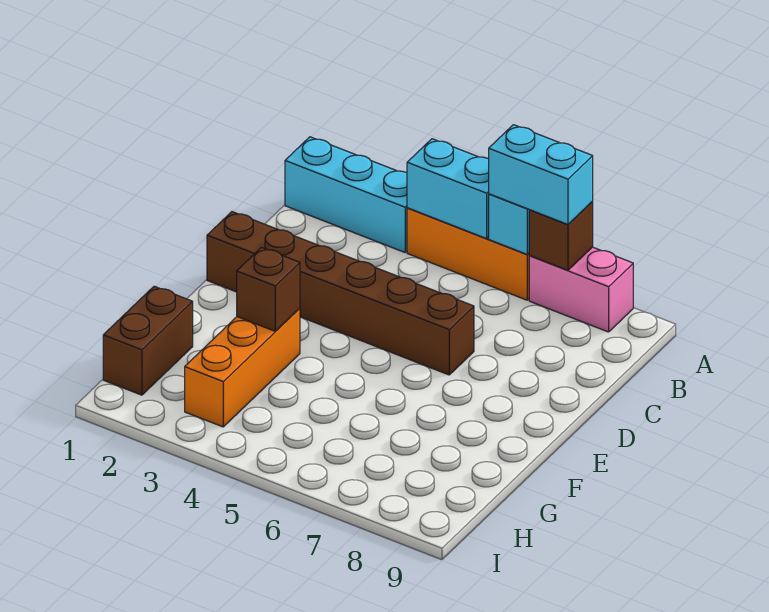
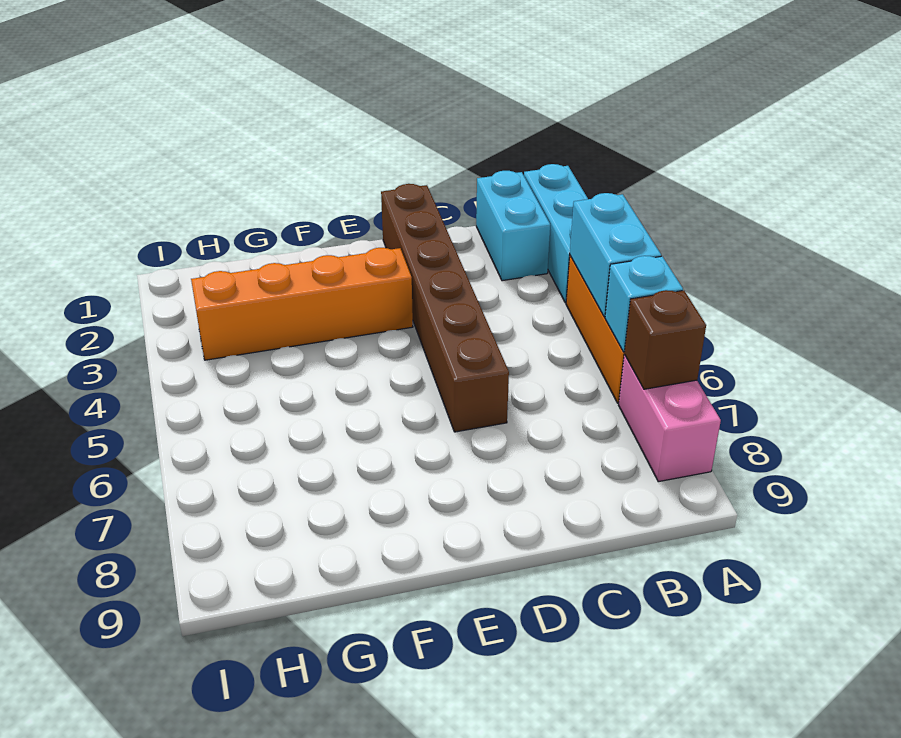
cyan brick A6:A7 level 3 -> cyan brick B1:B2 level 1
orange brick F3:H3 level 1 -> orange brick E3:H3 level 1
brown brick F3 level 2 -> none
brown brick G1:H1 level 1 -> none

